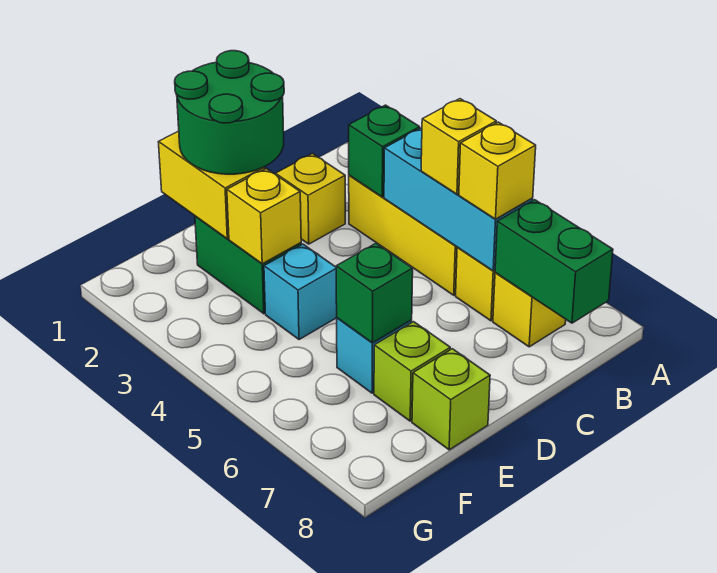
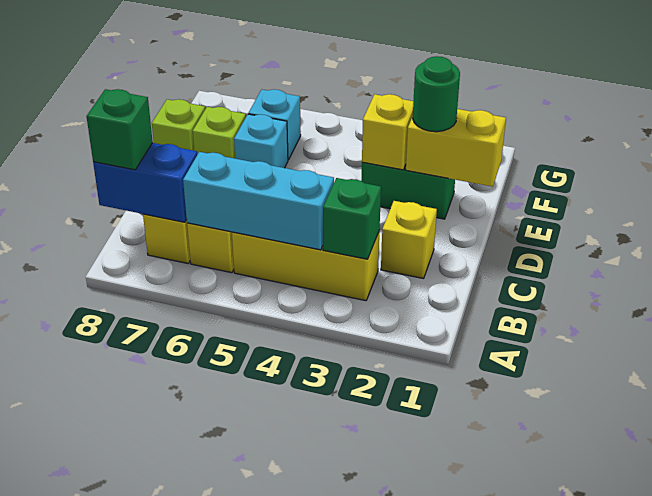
yellow brick B5 level 3 -> none
yellow brick B6 level 3 -> none
green brick B7:B8 level 2 -> blue brick B7:B8 level 2
green round brick D1:E2 level 3 -> green round brick E2 level 3
cyan brick E4 level 1 -> cyan brick F6 level 1
green brick E6 level 2 -> green brick B8 level 3

